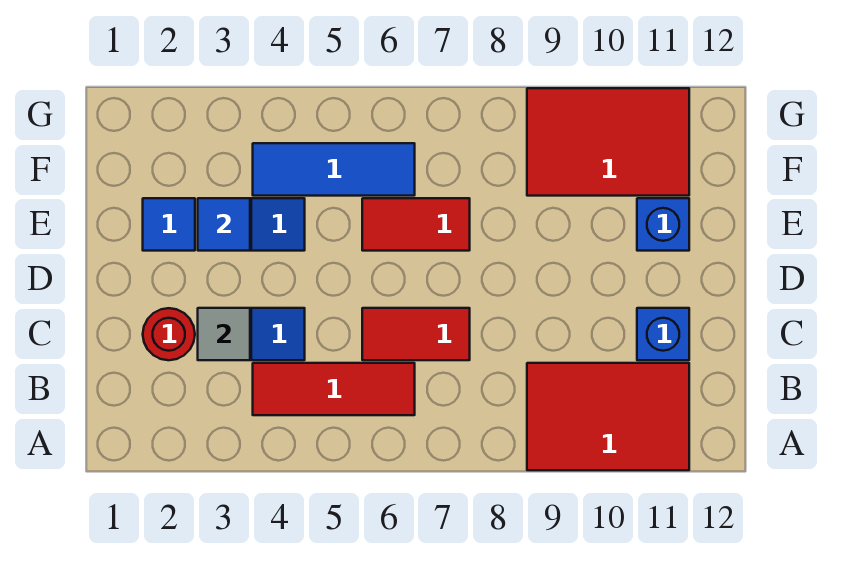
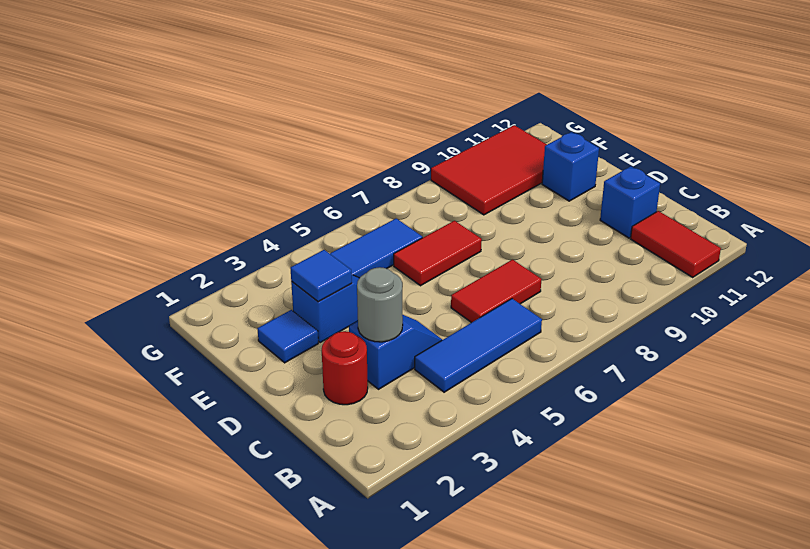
red tile A9:B11 level 1 -> red tile A11:B11 level 1
red tile B4:B6 level 1 -> blue tile B4:B6 level 1
grey tile C3 level 2 -> grey round brick C3 level 2

